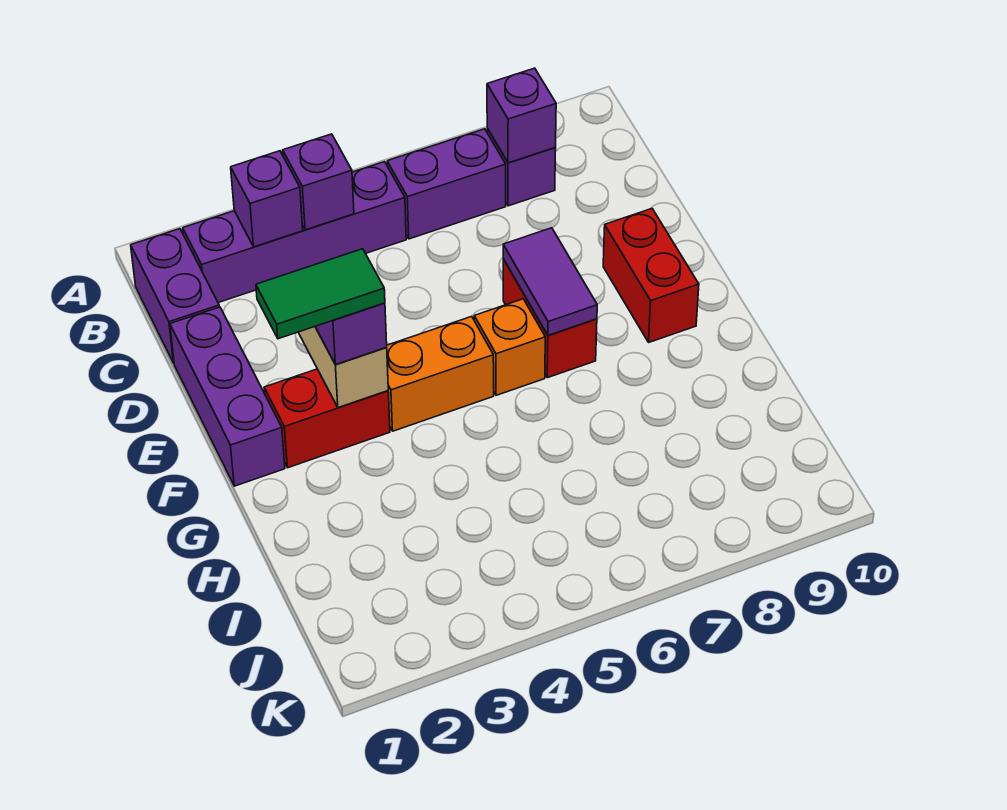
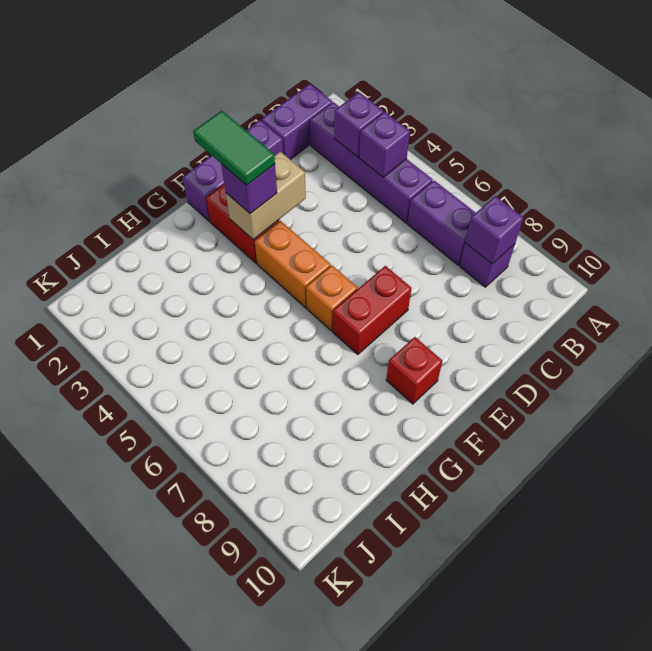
purple tile E7:F7 level 2 -> none
red brick E9:F9 level 1 -> red brick F9 level 1

